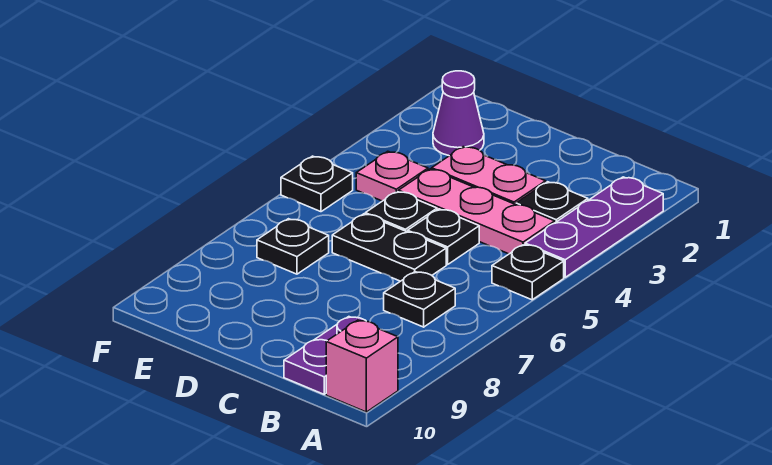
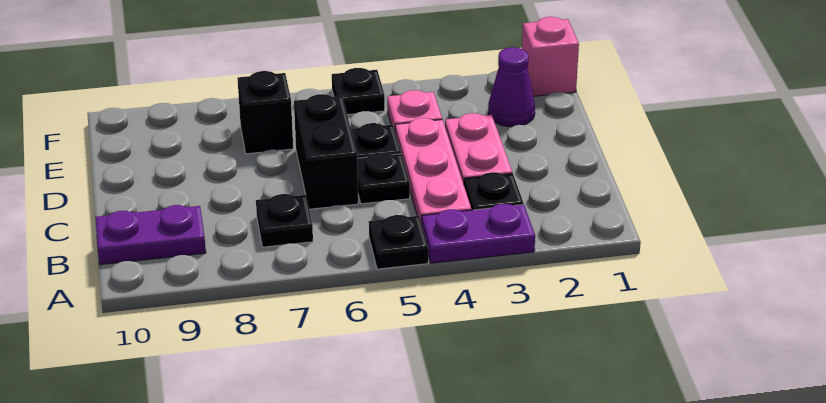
purple plate A2:A4 level 1 -> purple plate A3:A4 level 1
pink brick A10 level 1 -> pink brick F1 level 1
black plate C6:D6 level 1 -> black brick C6:D6 level 1
black plate E7 level 1 -> black brick E7 level 1

